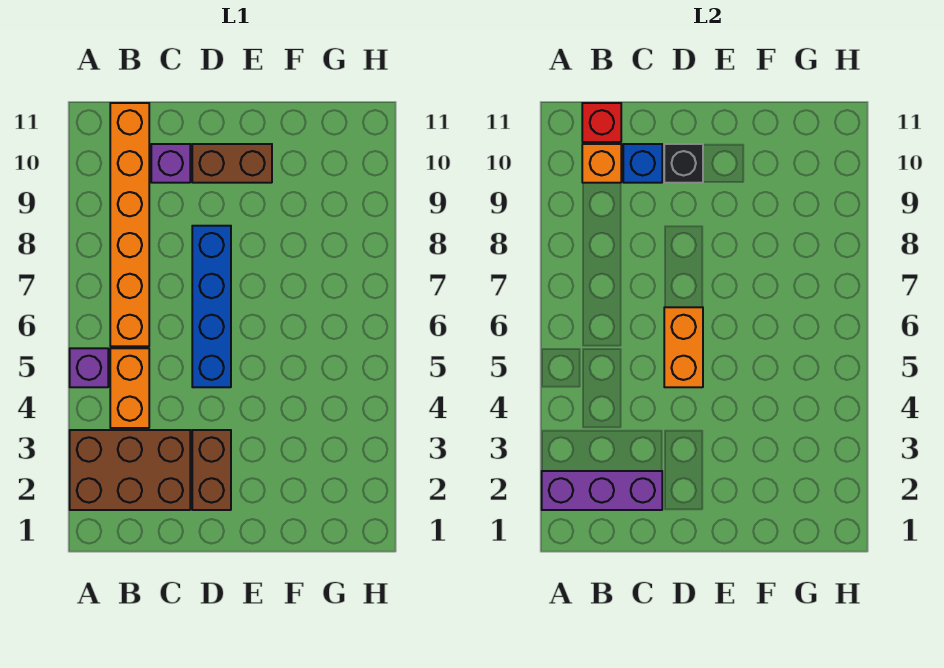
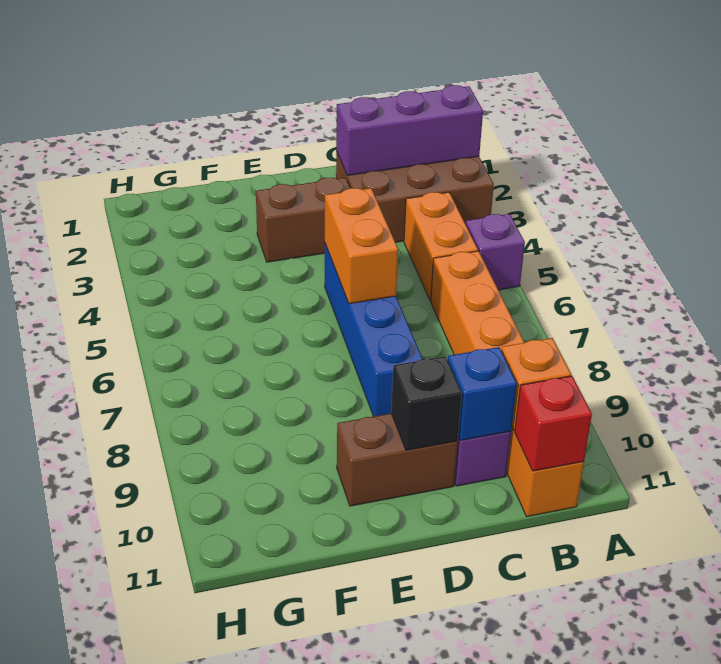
brown brick D2:D3 level 1 -> brown brick D3:E3 level 1

